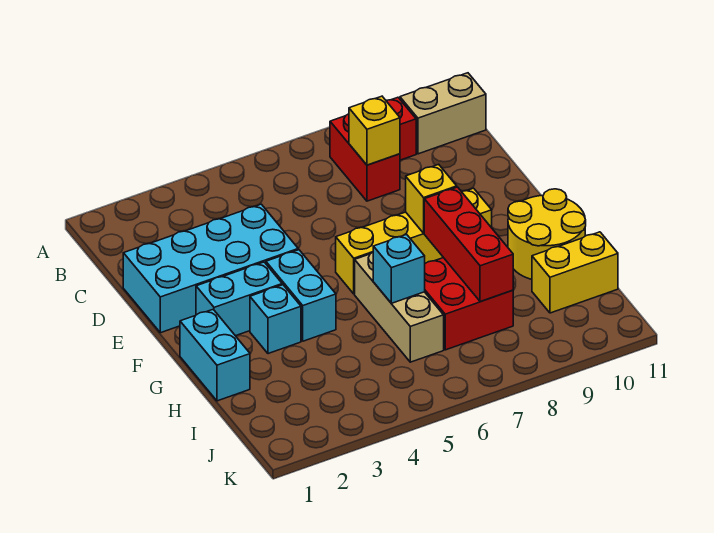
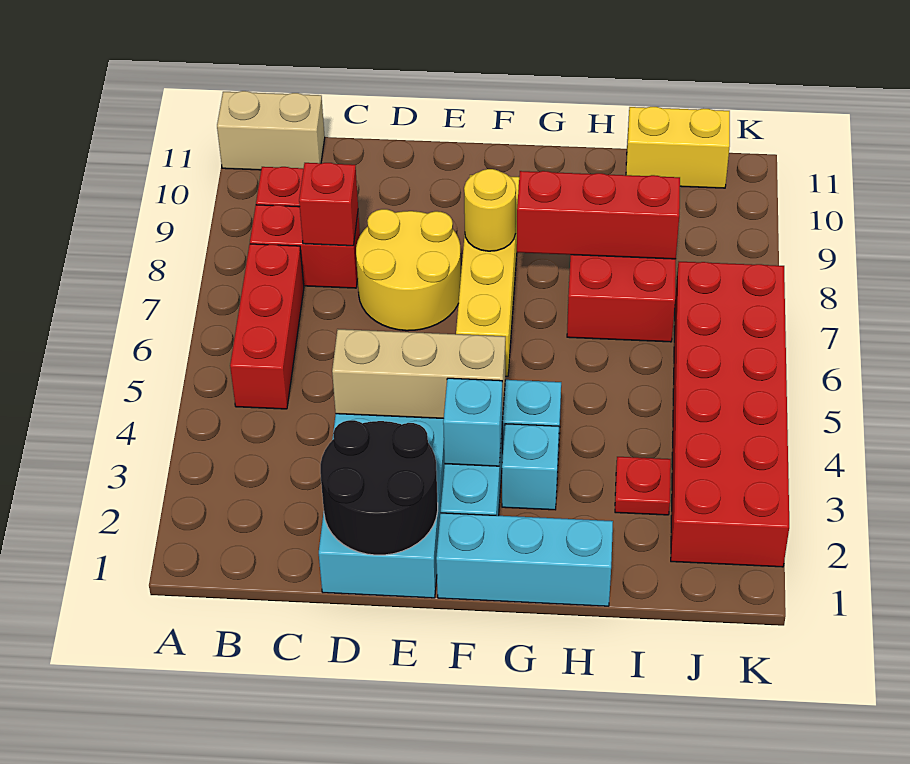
none -> red brick B5:B7 level 1
tan brick B10:B11 level 1 -> tan brick A11:B11 level 1
yellow brick C8 level 2 -> red brick C8 level 2
none -> black round brick D1:E2 level 2
yellow brick F8 level 2 -> yellow round brick F8 level 2
cyan brick G1:H1 level 1 -> cyan brick F1:H1 level 1
tan brick G6:I6 level 1 -> tan brick D4:F4 level 2
yellow round brick G10:H11 level 1 -> yellow round brick D7:E8 level 1
cyan brick H6 level 2 -> cyan brick F3 level 2
none -> red plate I3 level 1
yellow brick I10:I11 level 1 -> yellow brick I11:J11 level 1
none -> red brick J2:K7 level 1

